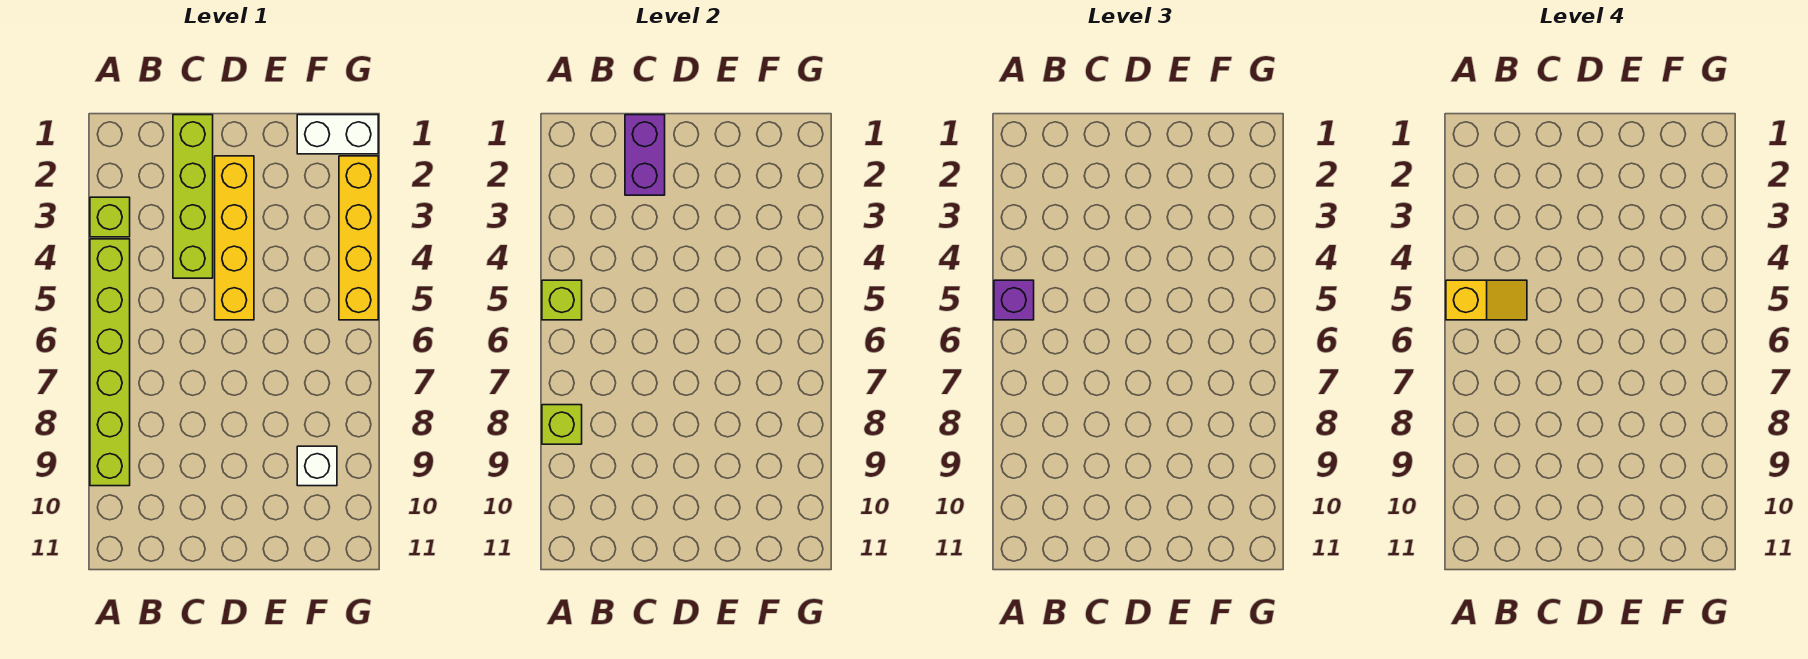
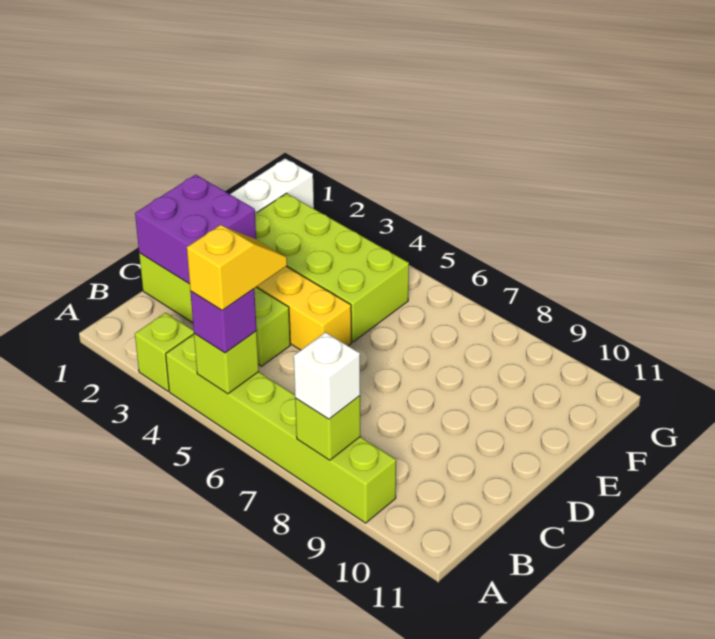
purple brick C1:C2 level 2 -> purple brick C1:D2 level 2
none -> lime brick E2:F5 level 1
white brick F9 level 1 -> white brick A8 level 3
yellow brick G2:G5 level 1 -> none

